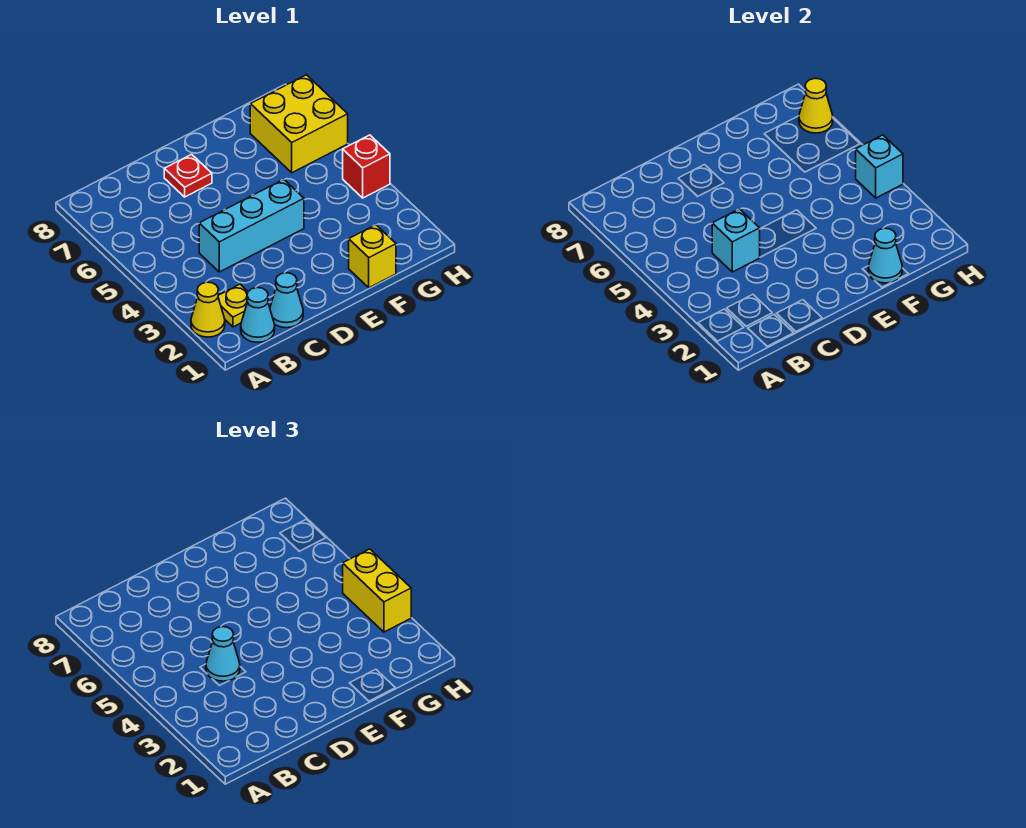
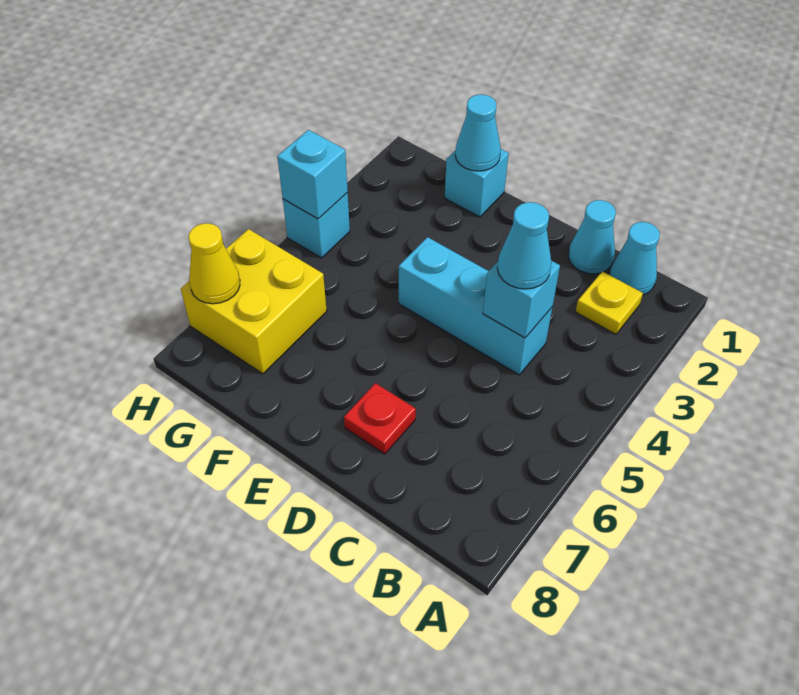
yellow cone A2 level 1 -> none
yellow brick F1 level 1 -> cyan brick F1 level 1
yellow brick H3:H4 level 3 -> none
red brick H4 level 1 -> cyan brick H4 level 1

